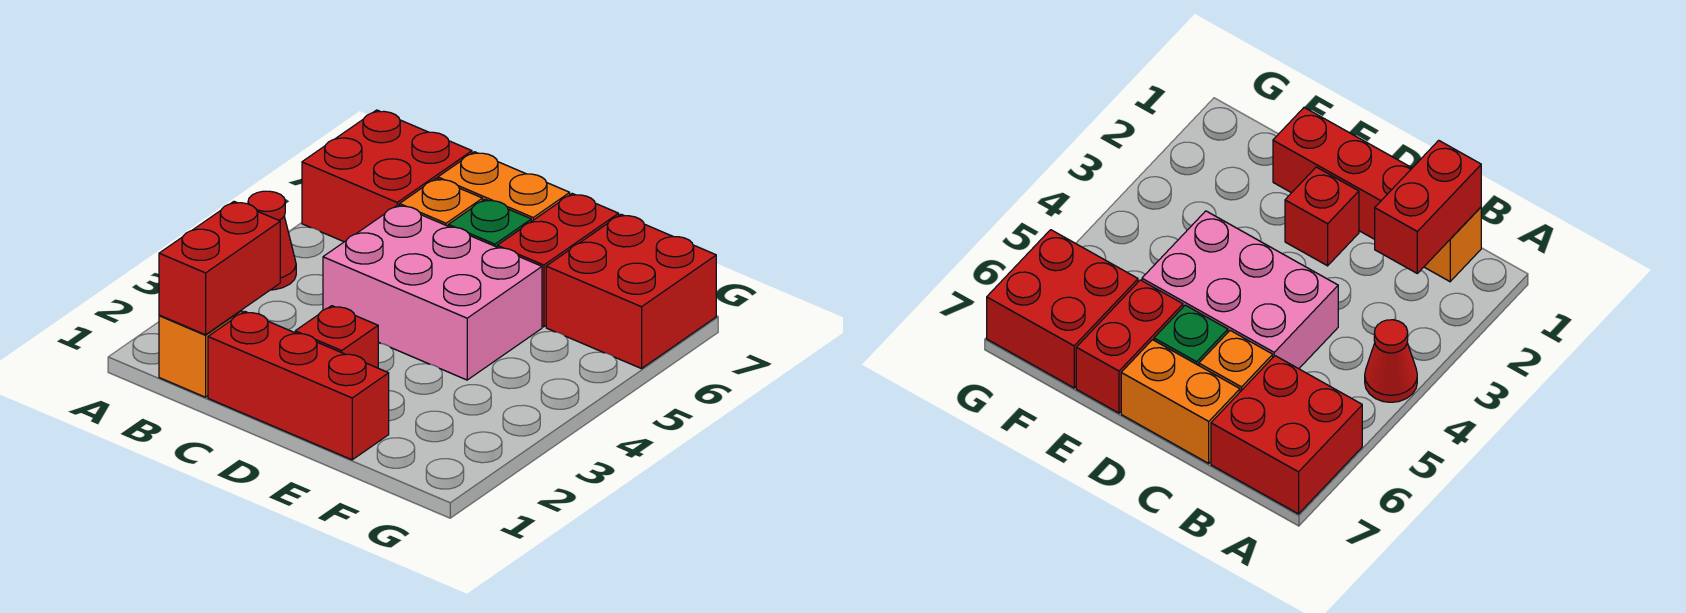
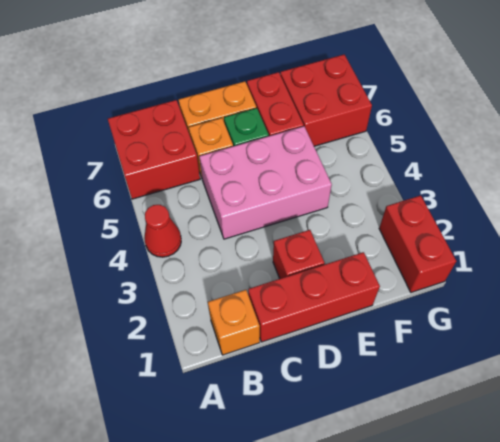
red brick B1:B2 level 2 -> red brick G1:G2 level 1

